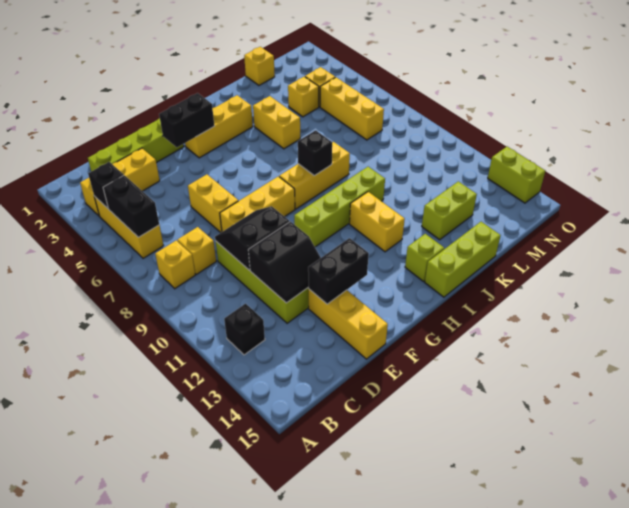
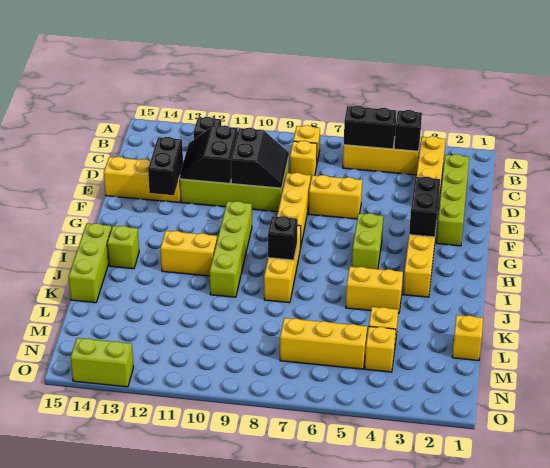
lime brick K13:L13 level 1 -> lime brick G5:H5 level 1

